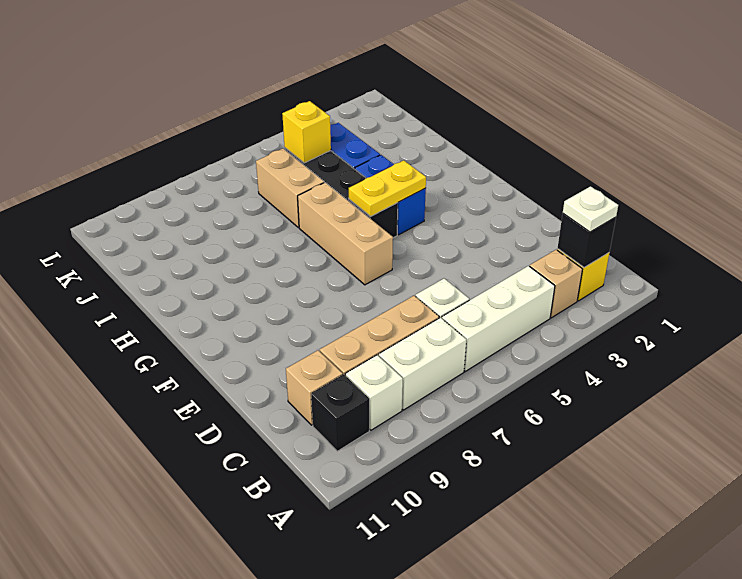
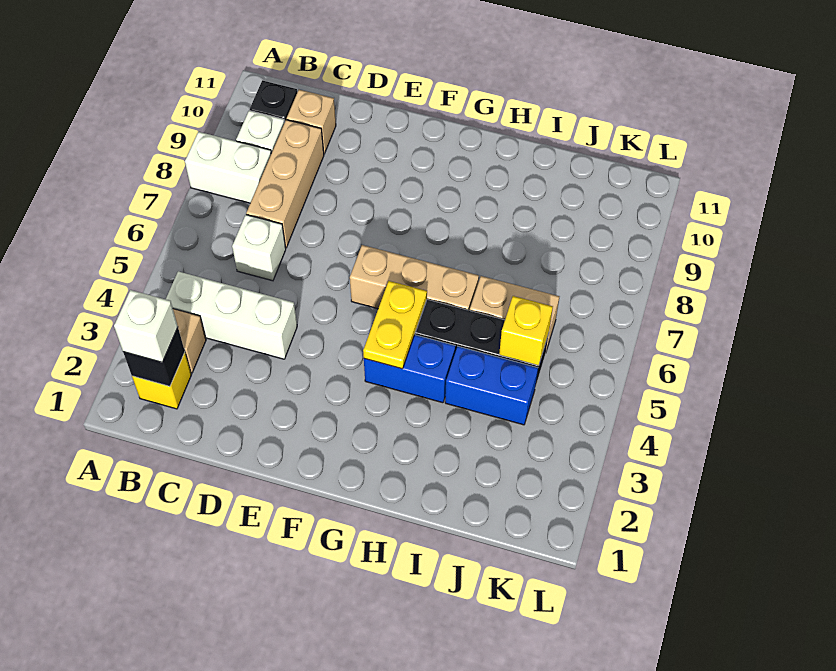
white plate B2 level 3 -> white brick B2 level 3
white brick B4:B6 level 1 -> white brick B4:D4 level 1
white brick B7:B8 level 1 -> white brick A8:B8 level 1

